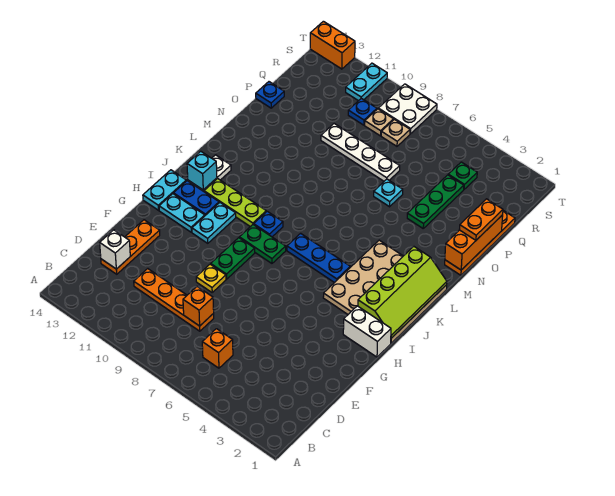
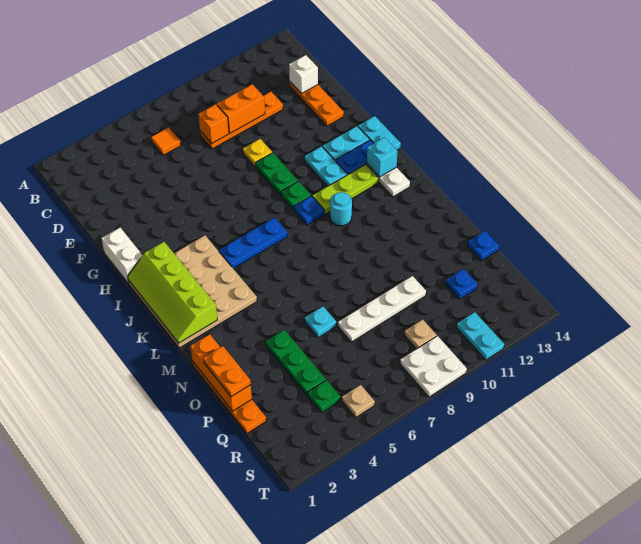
orange brick C6 level 1 -> orange tile C6 level 1
white brick H1:H2 level 1 -> white brick G1:H1 level 1
green plate I8:I9 level 1 -> green plate I9 level 1
none -> cyan round brick K10 level 1
tan plate R8 level 1 -> tan plate S5 level 1
blue plate R10 level 1 -> blue plate Q12 level 1
orange brick T13:T14 level 1 -> orange brick D9:D10 level 2

